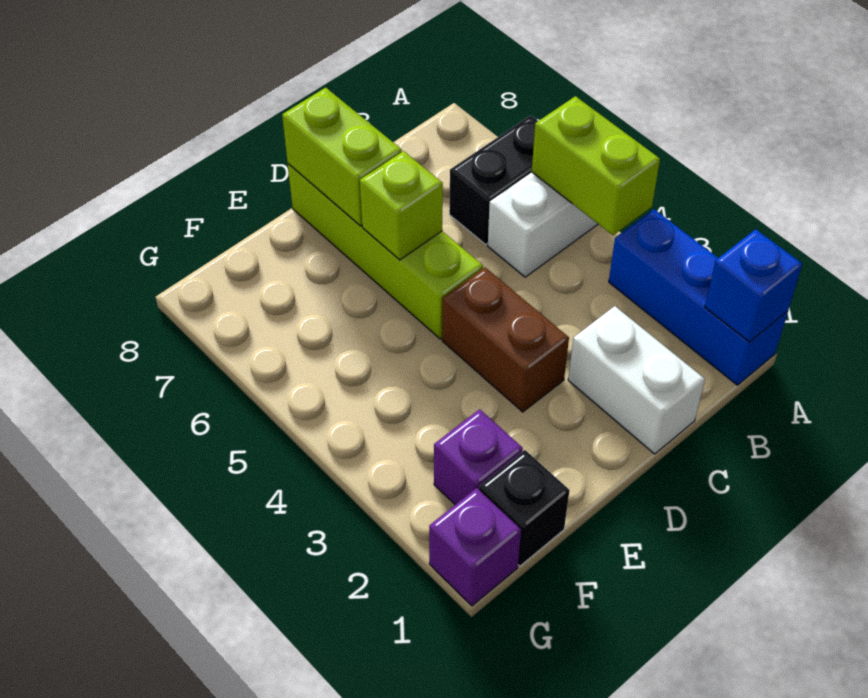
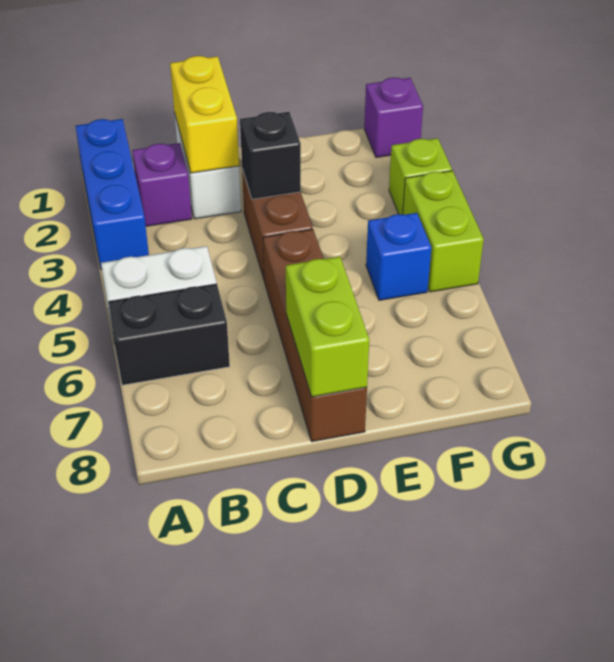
blue brick A1 level 2 -> blue brick F5 level 1
lime brick A4:A5 level 2 -> lime brick G4:G5 level 1
none -> yellow brick C1:C2 level 2
lime brick D5:D8 level 1 -> brown brick D5:D8 level 1
lime brick D6 level 2 -> lime brick G3 level 1
black brick F1 level 1 -> black brick D3 level 2
purple brick F2 level 1 -> purple brick B2 level 1

